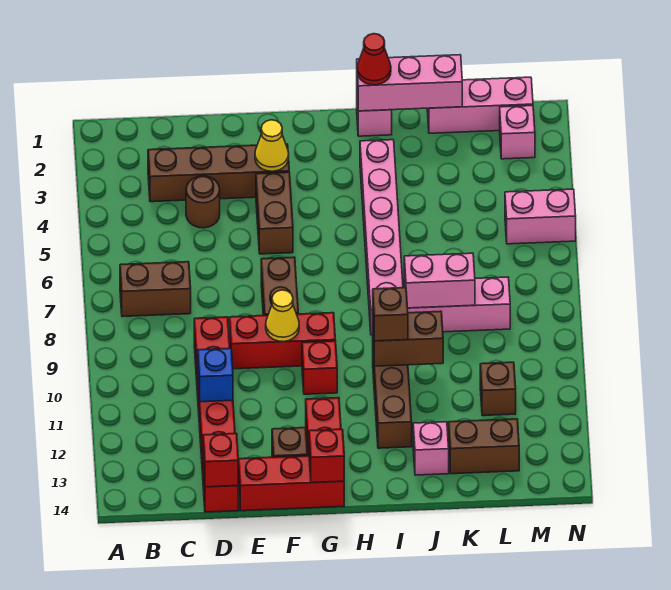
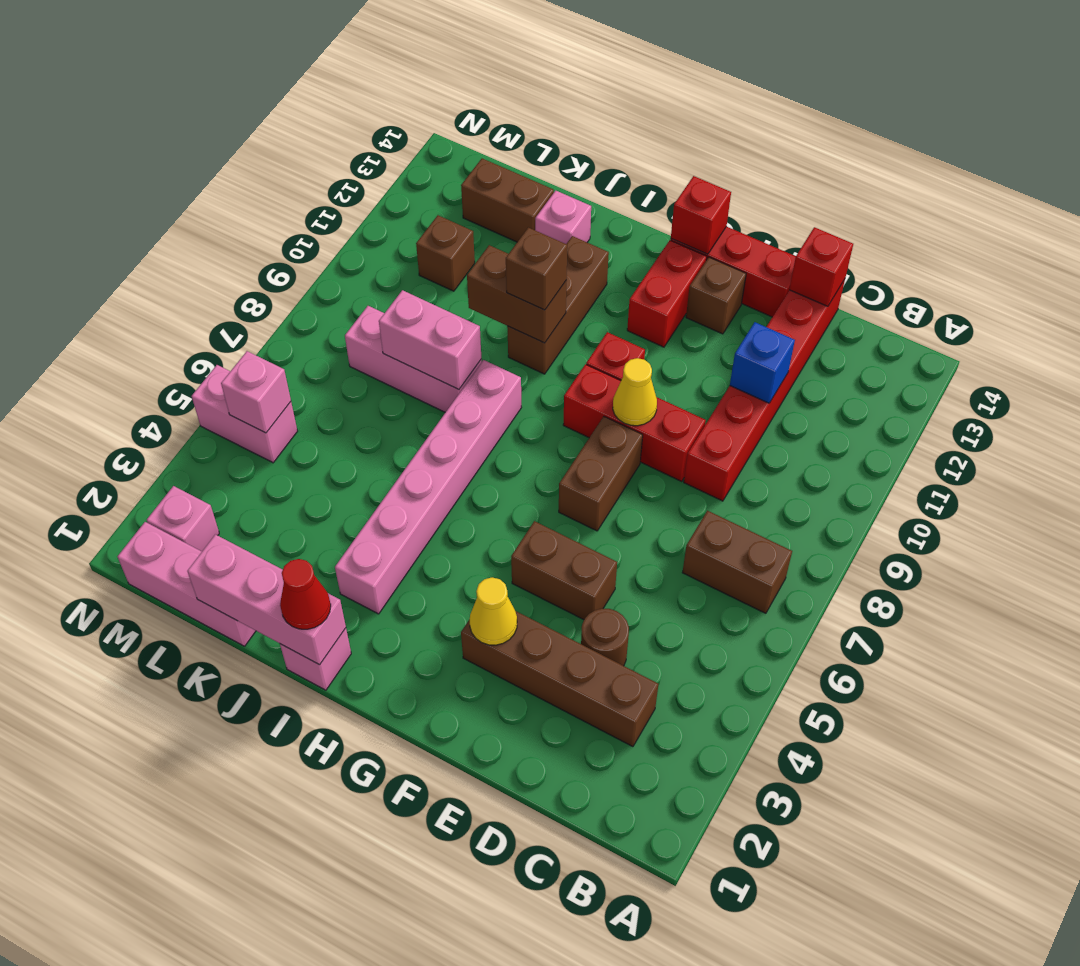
brown brick F4:F5 level 1 -> brown brick E5:F5 level 1
none -> pink brick M5 level 2

